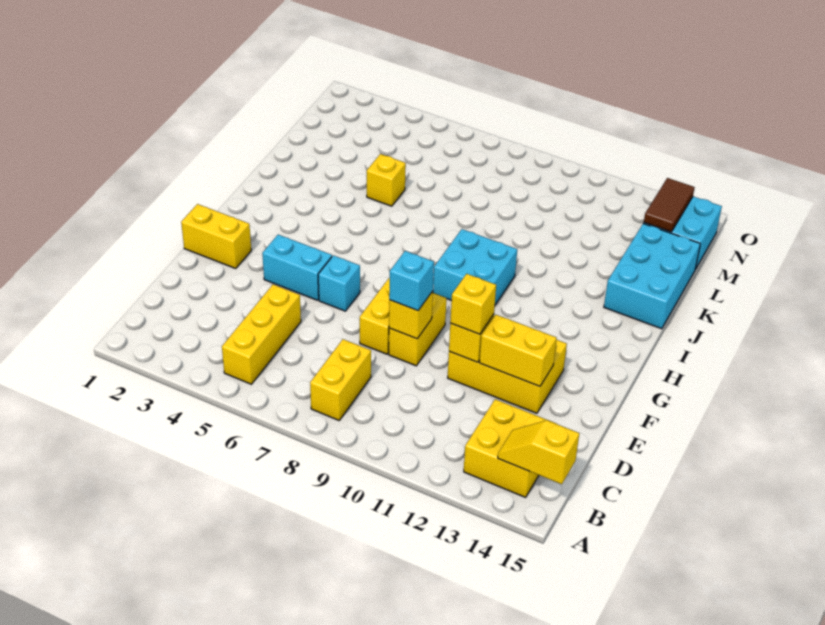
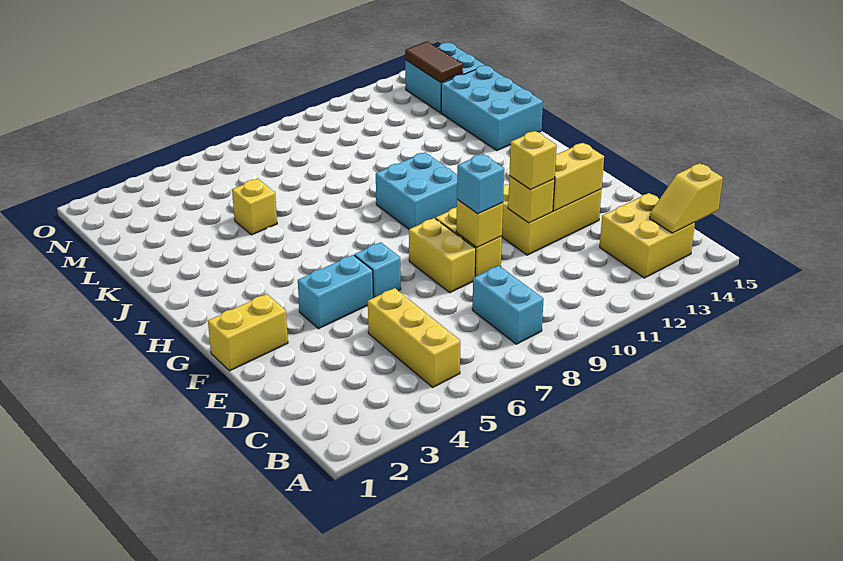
yellow brick B8:C8 level 1 -> cyan brick B8:C8 level 1

